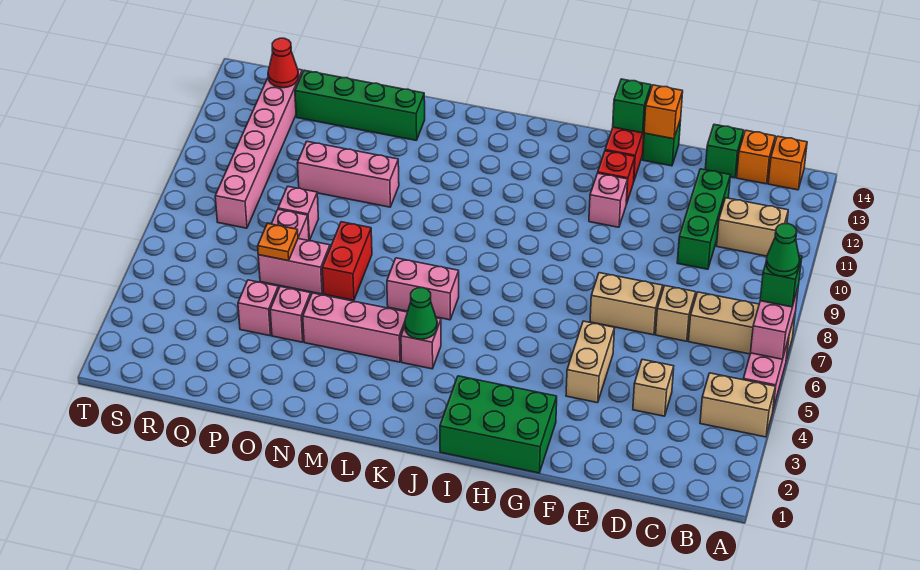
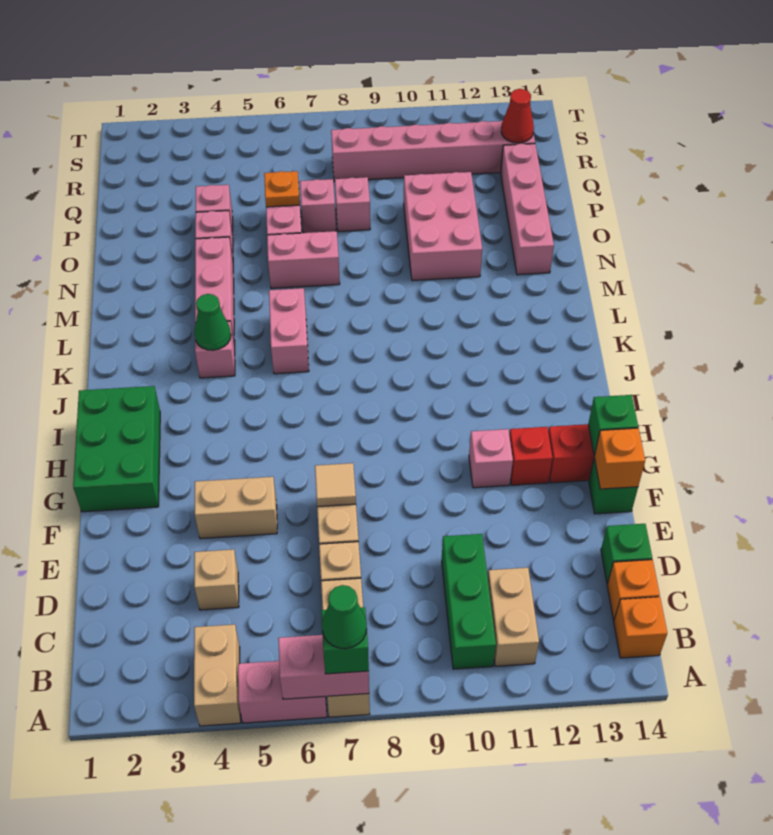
green brick D10:D12 level 1 -> green brick B10:D10 level 1
none -> tan tile F7 level 2
red brick N6:N7 level 1 -> pink brick N6:N7 level 1
pink brick N10:P10 level 1 -> pink brick N10:P11 level 1
green brick N13:Q13 level 1 -> pink brick N13:Q13 level 1

